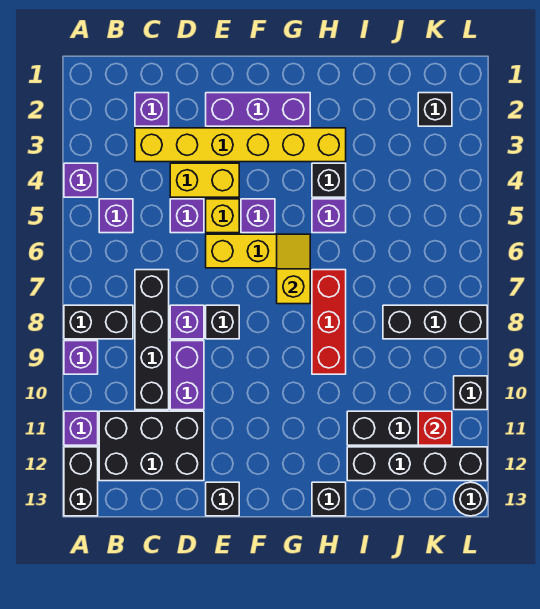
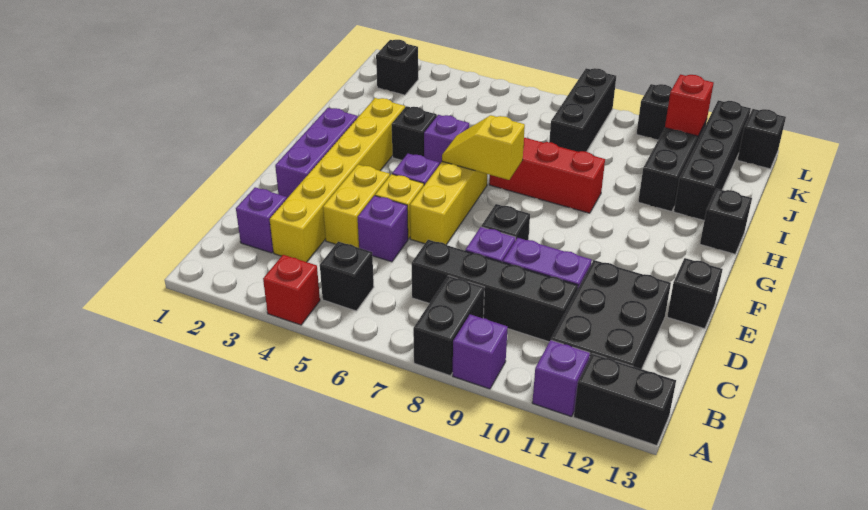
purple brick A4 level 1 -> red brick A4 level 1
purple brick B5 level 1 -> black brick B5 level 1
black round brick L13 level 1 -> black brick L13 level 1

